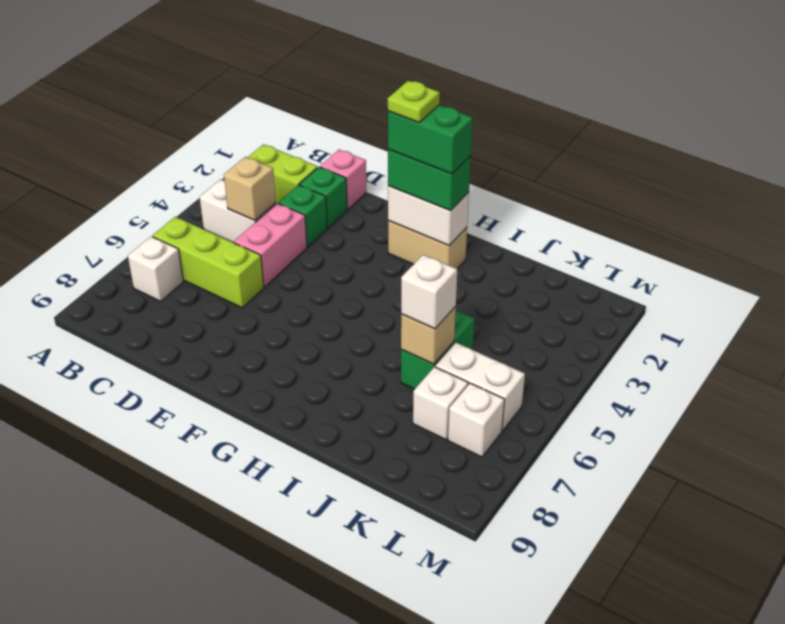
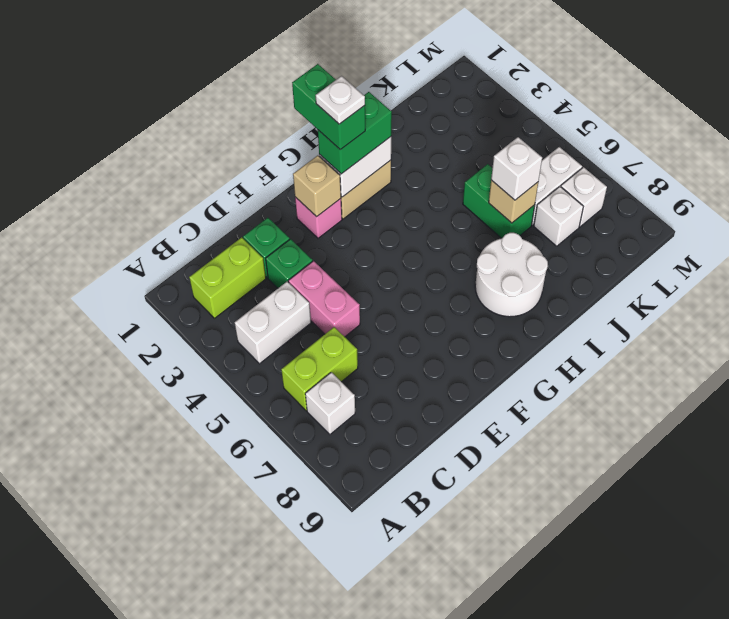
lime brick B6:D6 level 1 -> lime brick B6:C6 level 1
tan brick C4 level 2 -> tan brick F2 level 2
pink brick D1 level 1 -> pink brick F2 level 1
green brick G2:H2 level 4 -> green brick G1:G2 level 4
lime plate G2 level 5 -> white plate G2 level 5
none -> white round brick H7:I8 level 1

